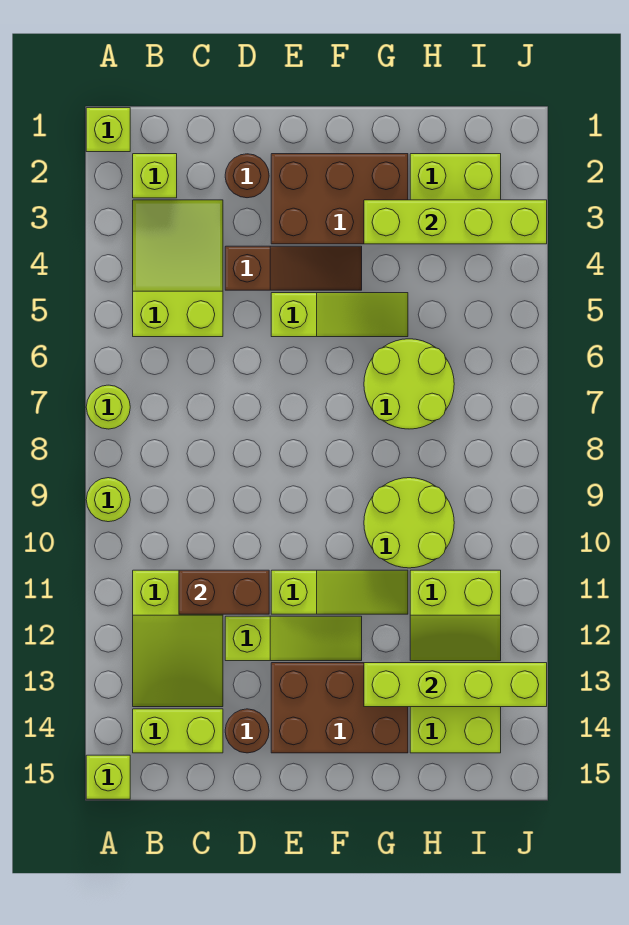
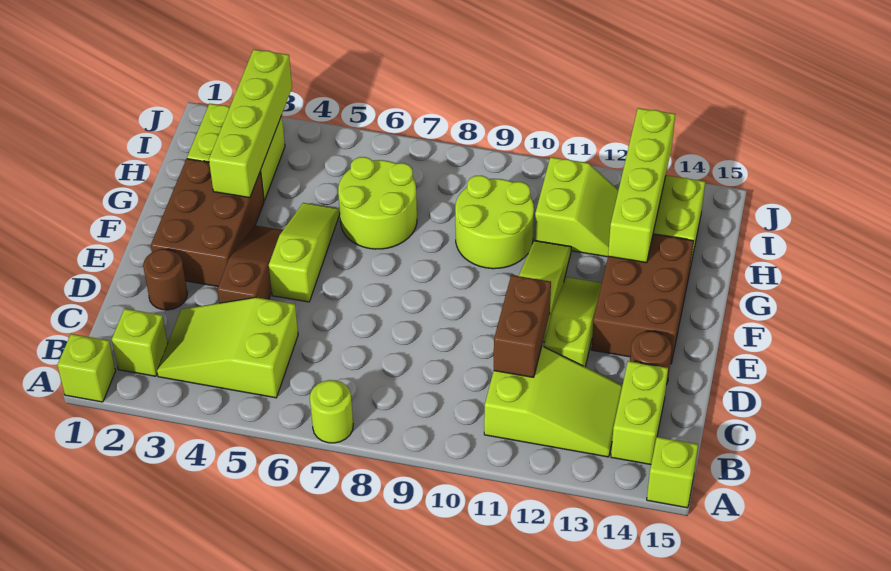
lime round brick A9 level 1 -> none

